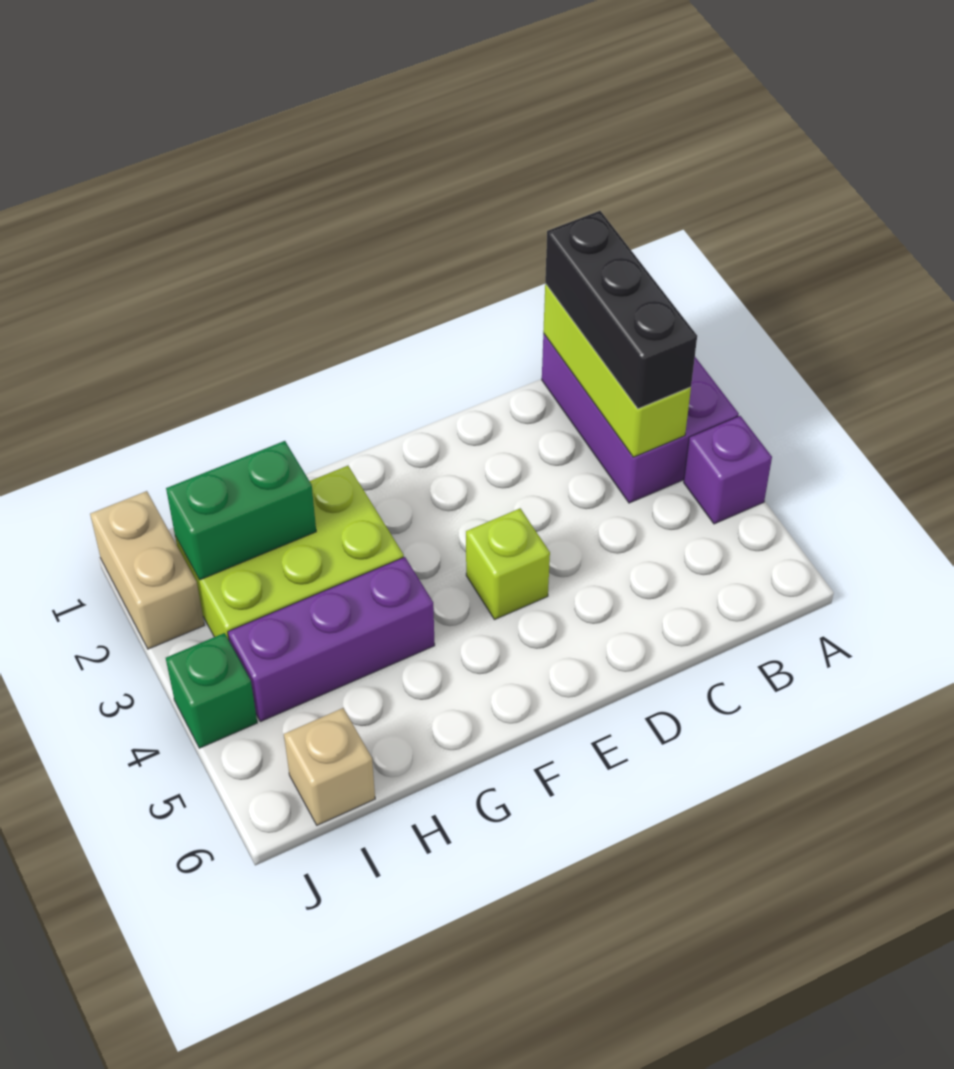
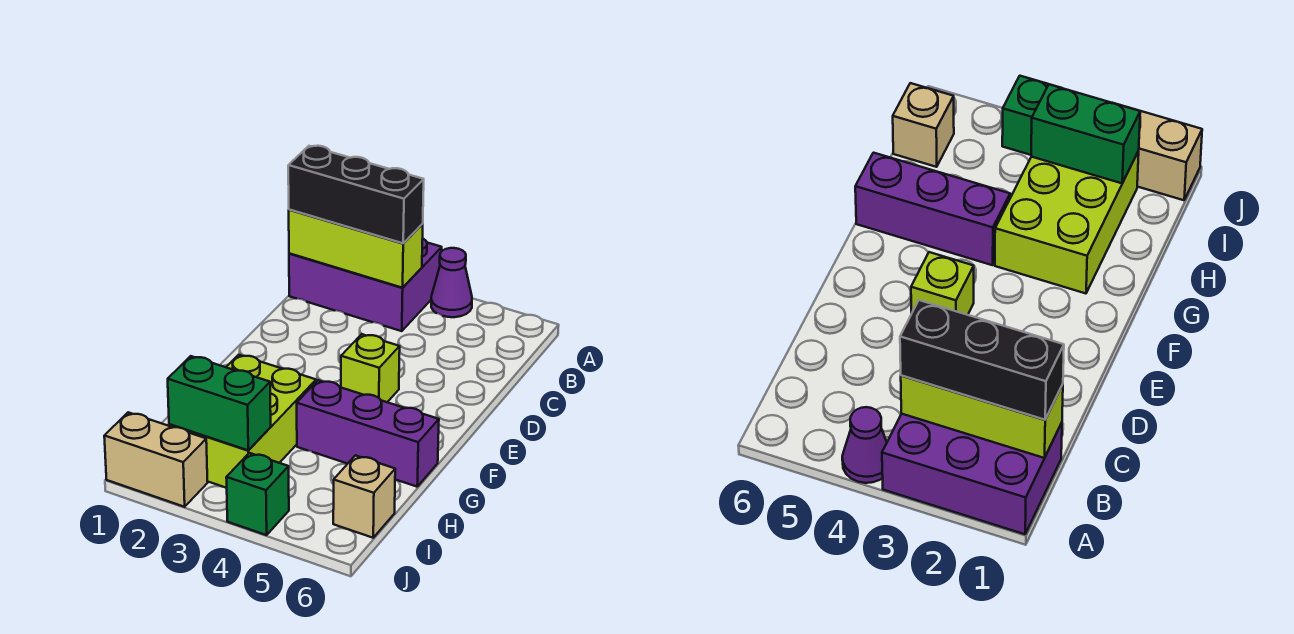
purple brick A4 level 1 -> purple cone A4 level 1
purple brick G4:I4 level 1 -> purple brick G4:G6 level 1
green brick H2:I2 level 2 -> green brick I2:I3 level 2

